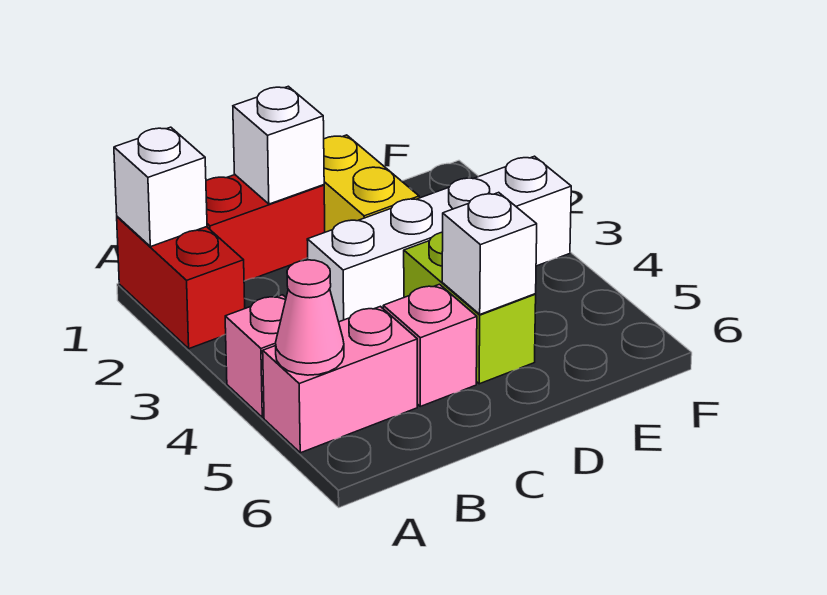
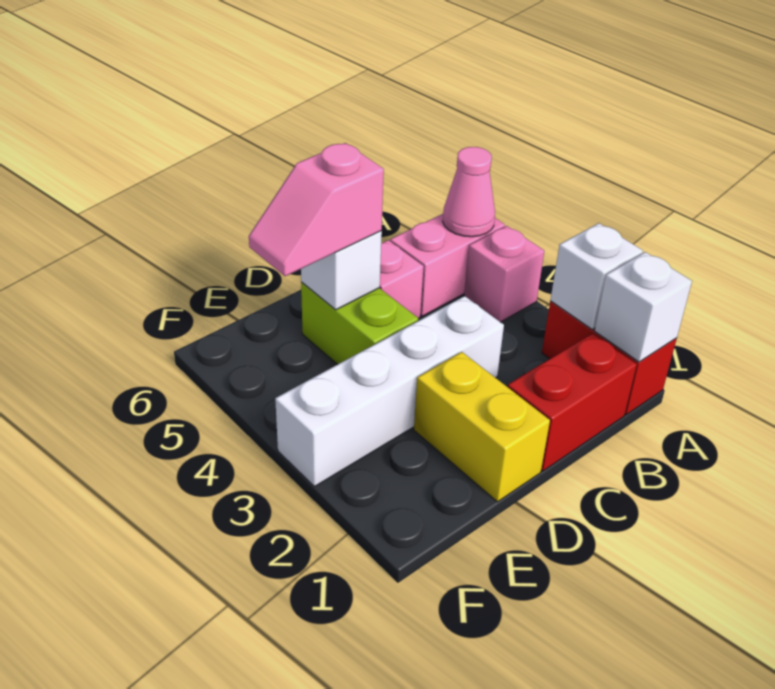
white brick C1 level 2 -> white brick A2 level 2
none -> pink slope D5:E5 level 3 top D

